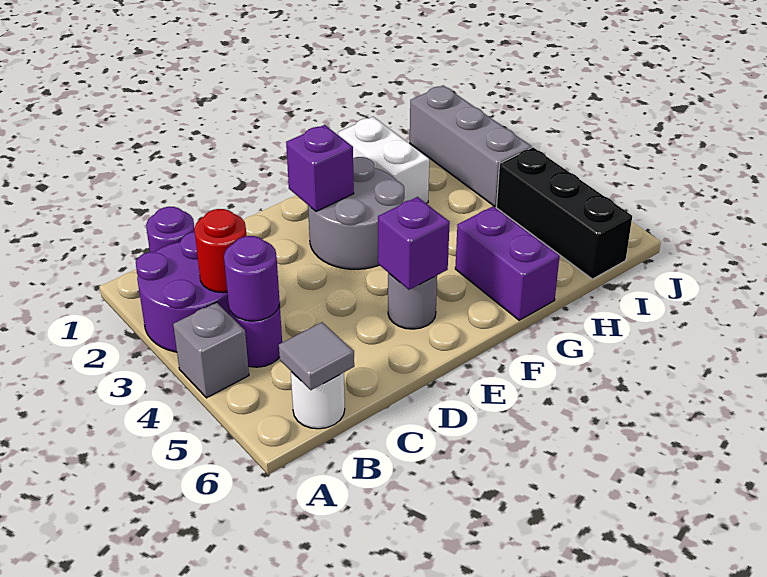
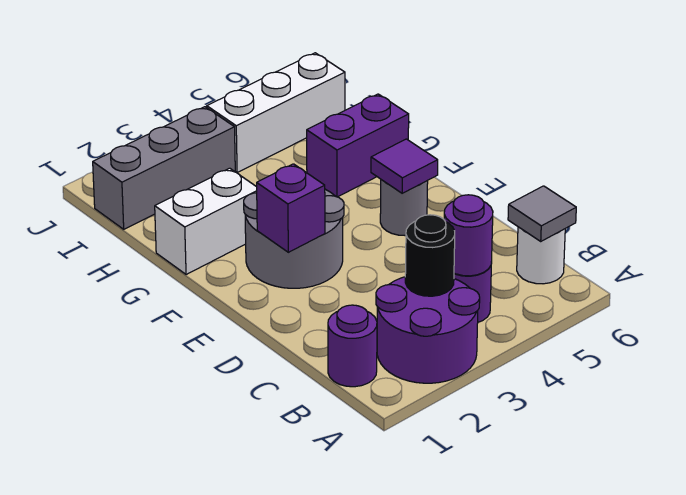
grey brick A4 level 1 -> none
red round brick B3 level 2 -> black round brick B3 level 2
purple brick E5 level 2 -> purple tile E5 level 2
black brick I4:I6 level 1 -> white brick I4:I6 level 1

